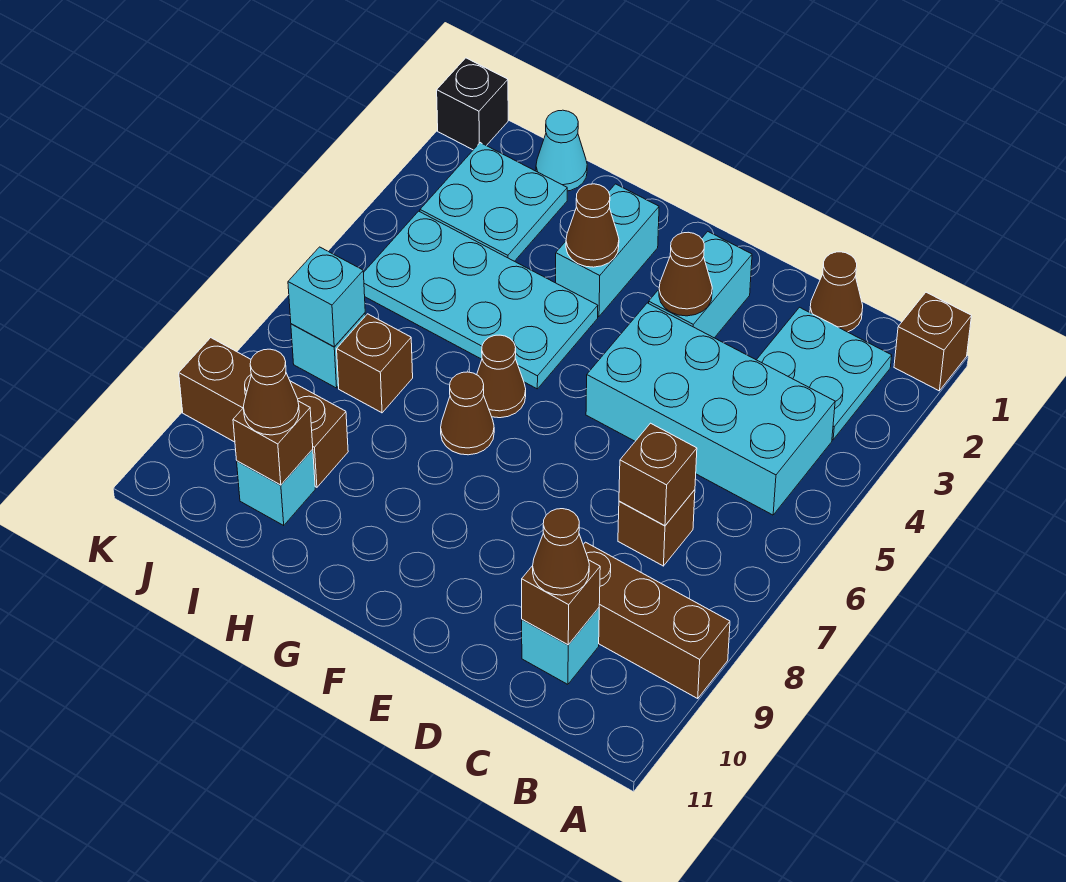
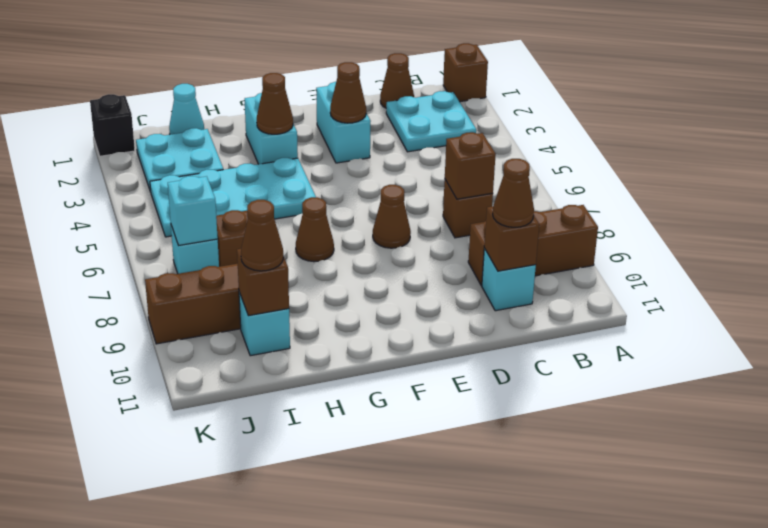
cyan brick B4:E5 level 1 -> none
brown cone G6 level 1 -> brown cone E7 level 1

